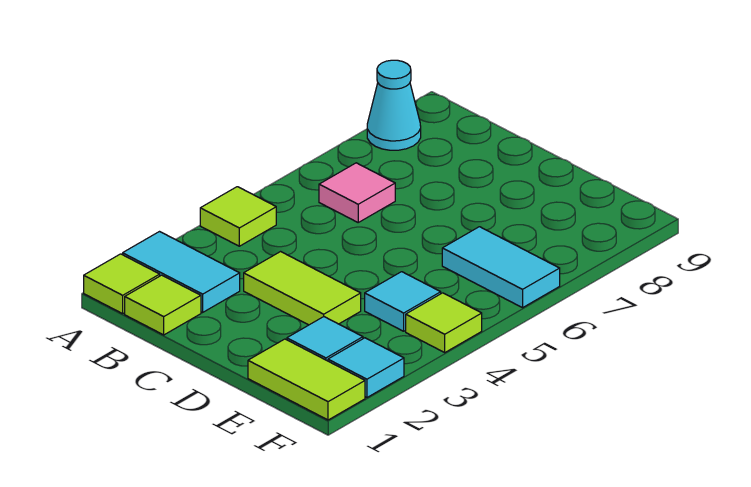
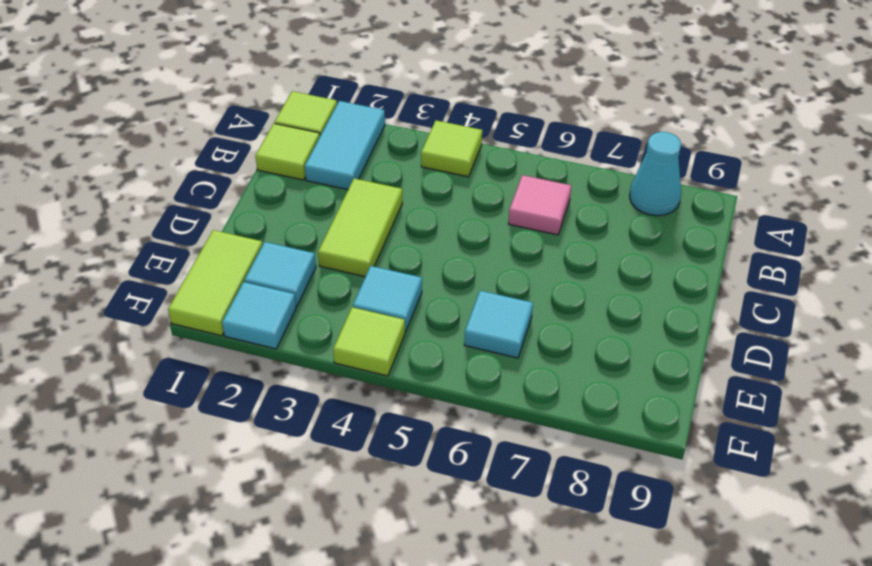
cyan tile E6:F6 level 1 -> cyan tile E6 level 1

